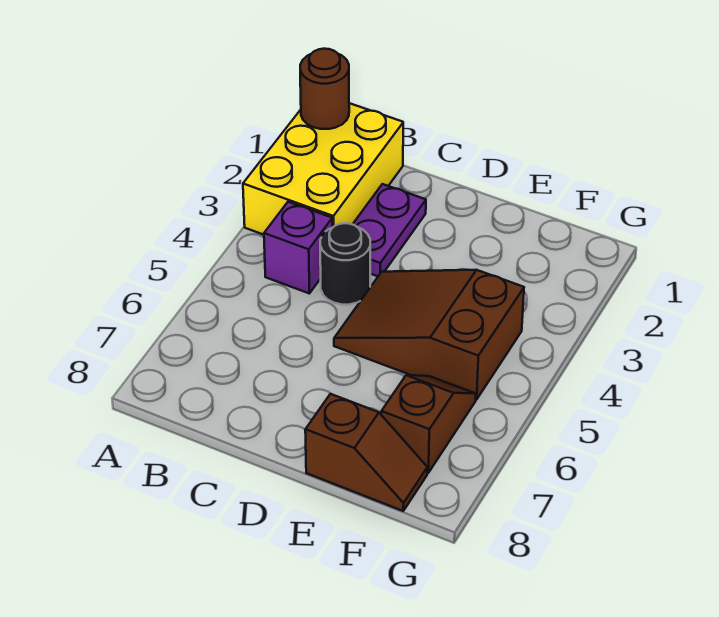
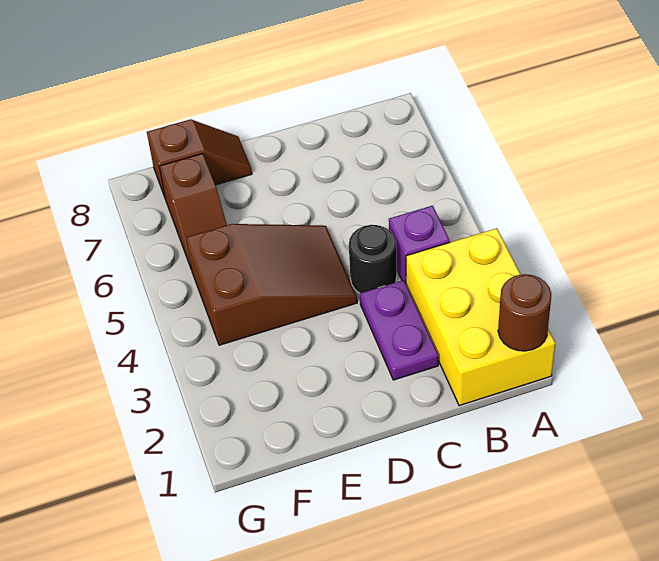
brown slope E8:F8 level 1 top E -> brown slope E8:F8 level 1 top F

